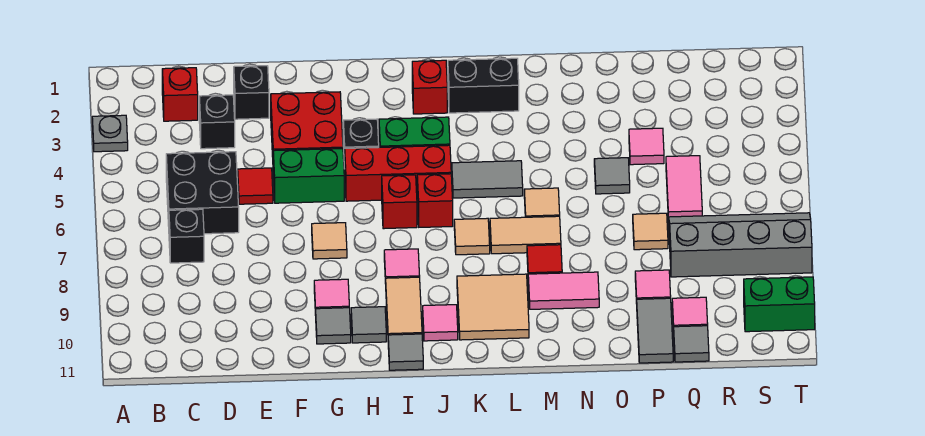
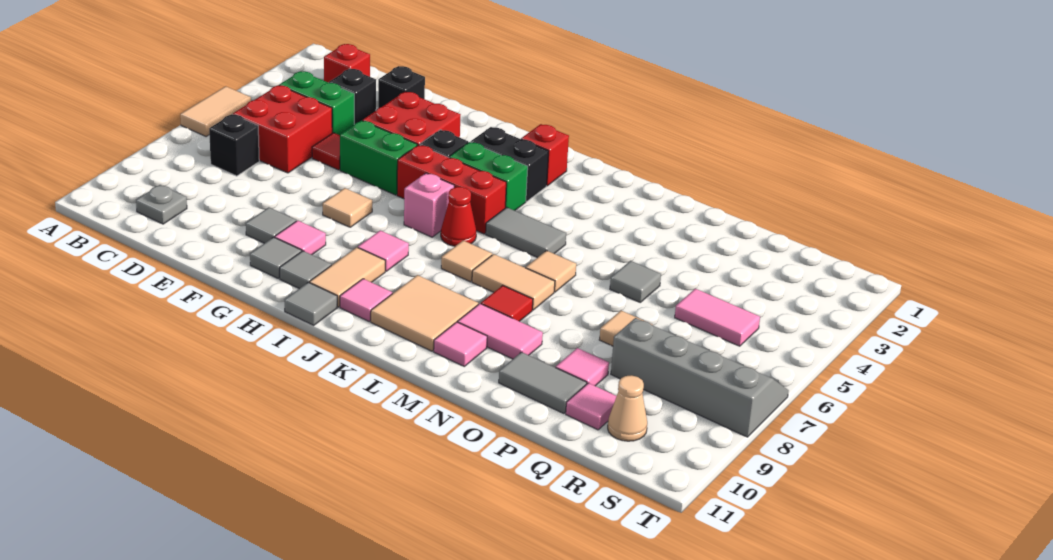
grey plate A3 level 1 -> grey plate C10 level 1
none -> tan tile A5:A6 level 1
black brick C5:D6 level 1 -> red brick C5:D6 level 1
red brick I6 level 1 -> pink brick I6 level 1
red brick J6 level 1 -> red cone J6 level 1
black brick K2:L2 level 1 -> black brick I3:J3 level 1
pink tile P4 level 1 -> pink tile M10 level 1
grey tile P10:P11 level 1 -> grey tile O10:P10 level 1
pink tile Q5:Q6 level 1 -> pink tile Q5:R5 level 1
grey tile Q11 level 1 -> grey tile F9 level 1
none -> tan cone R10 level 1
green brick S10:T10 level 1 -> green brick C4:D4 level 1

